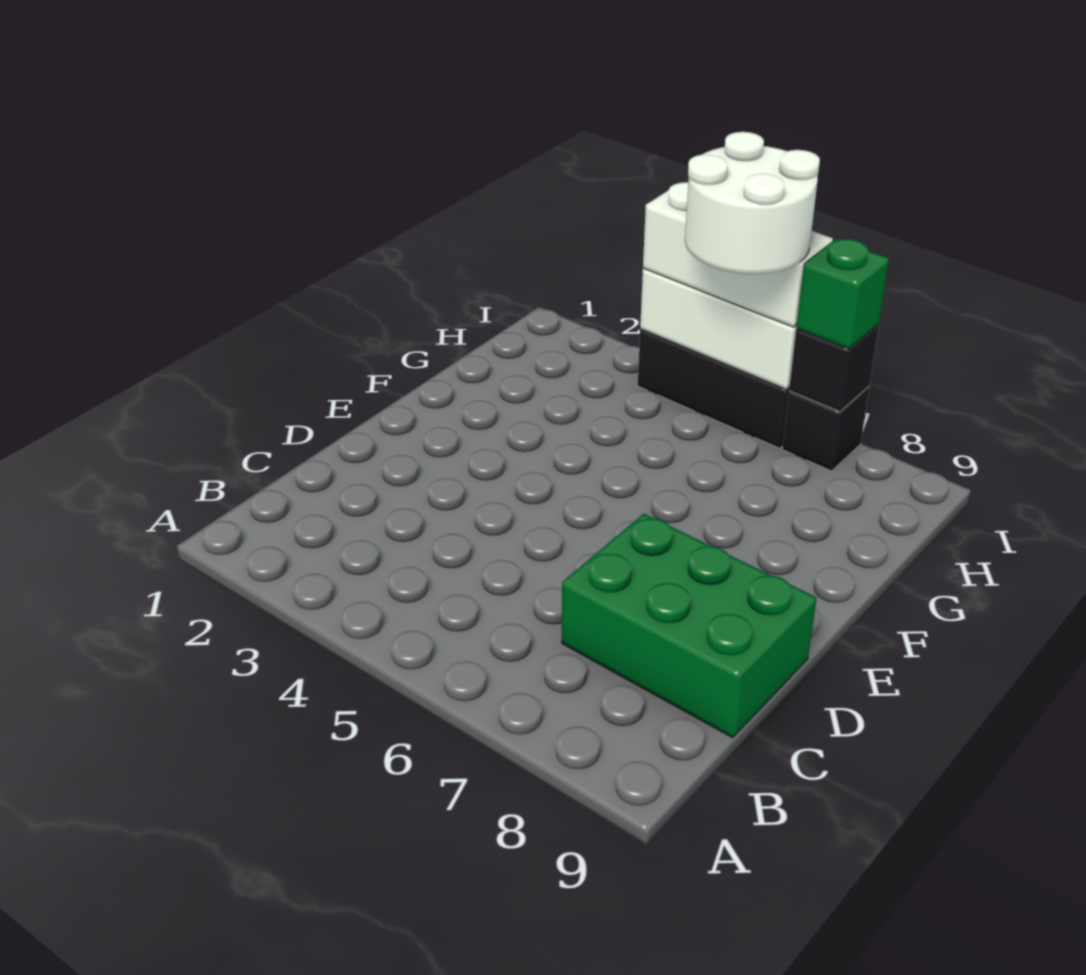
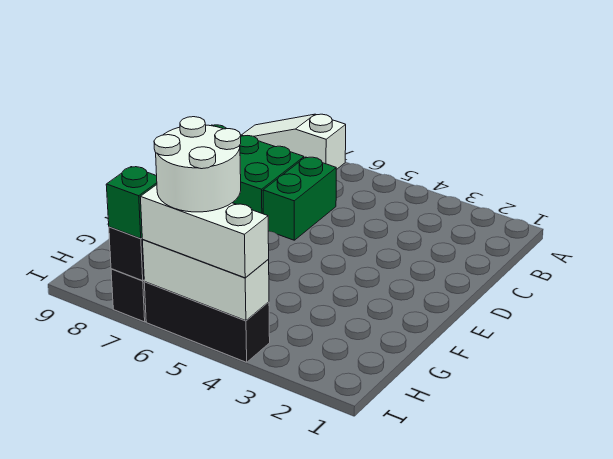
none -> white slope A7:A9 level 1 top 7
none -> green brick C6:D6 level 1

